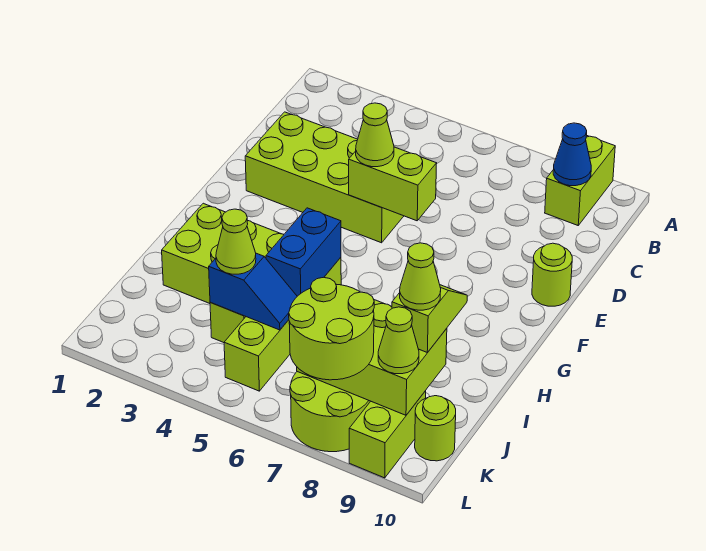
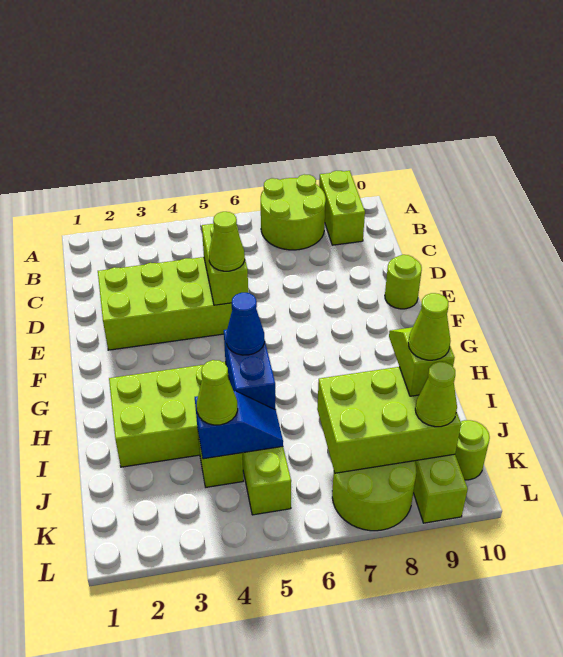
blue cone B9 level 2 -> blue cone H5 level 3
lime brick E5:E6 level 2 -> lime brick D5:E5 level 2
lime round brick K7:L8 level 3 -> lime round brick A7:B8 level 1

